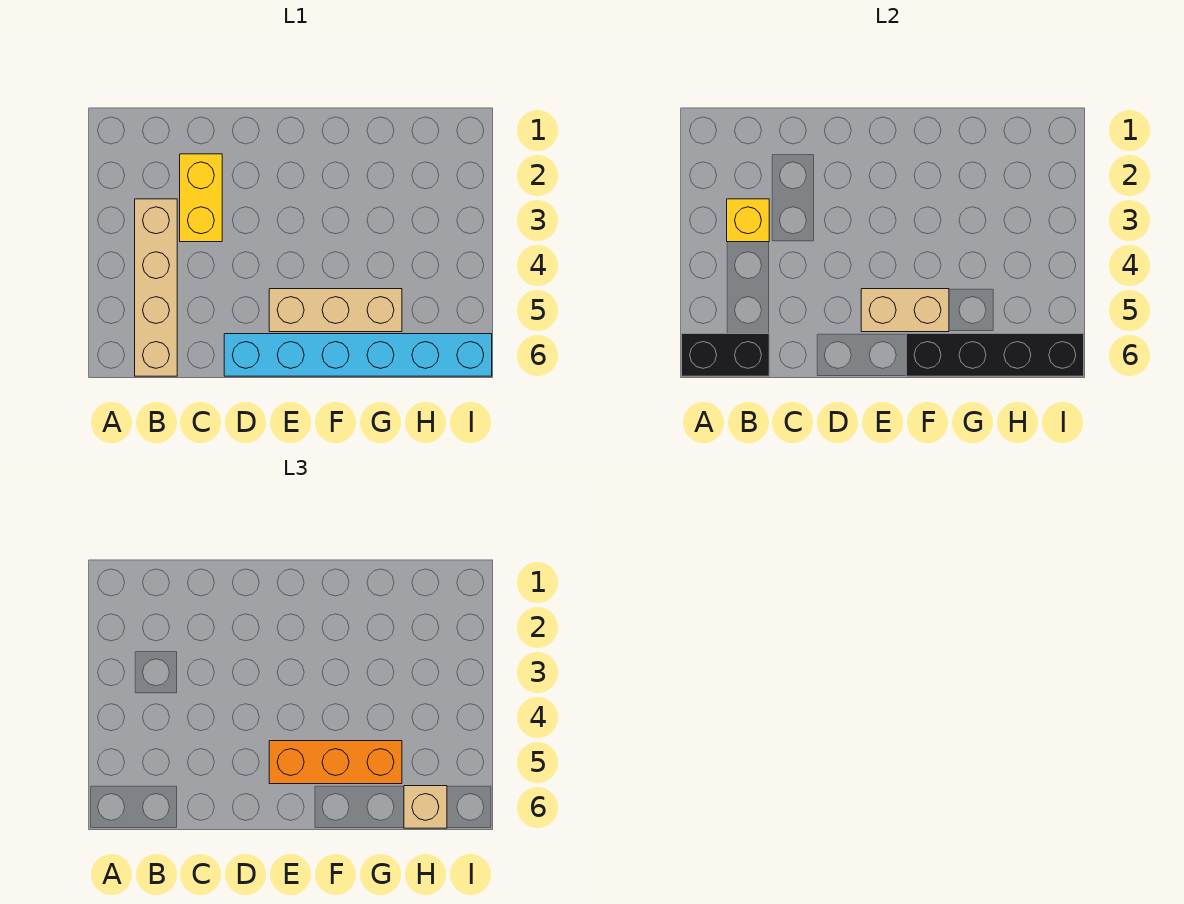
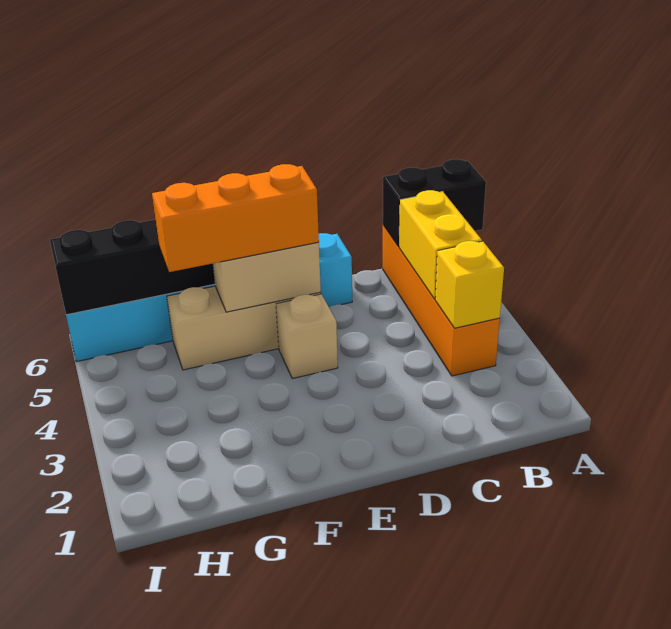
tan brick B3:B6 level 1 -> orange brick B3:B6 level 1
yellow brick C2:C3 level 1 -> yellow brick B4:B5 level 2
tan brick H6 level 3 -> tan brick E4 level 1

